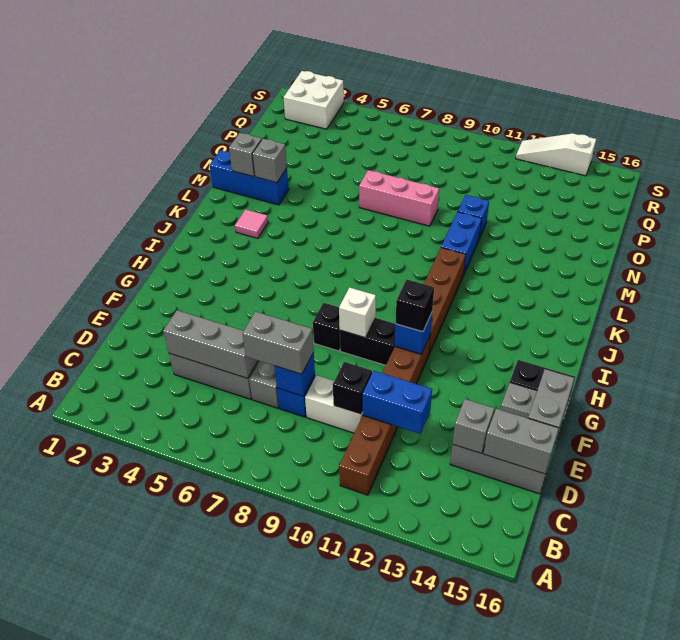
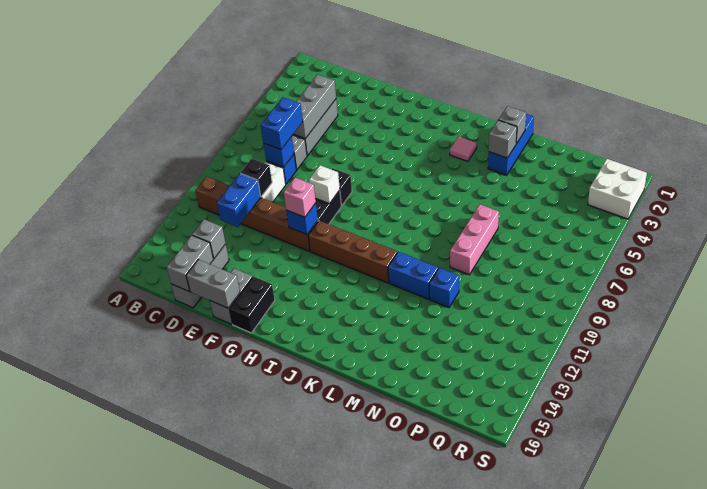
grey brick D7:D8 level 3 -> blue brick D7:D8 level 3
black brick G11 level 3 -> pink brick G11 level 3
white slope S12:S14 level 1 top 14 -> none

